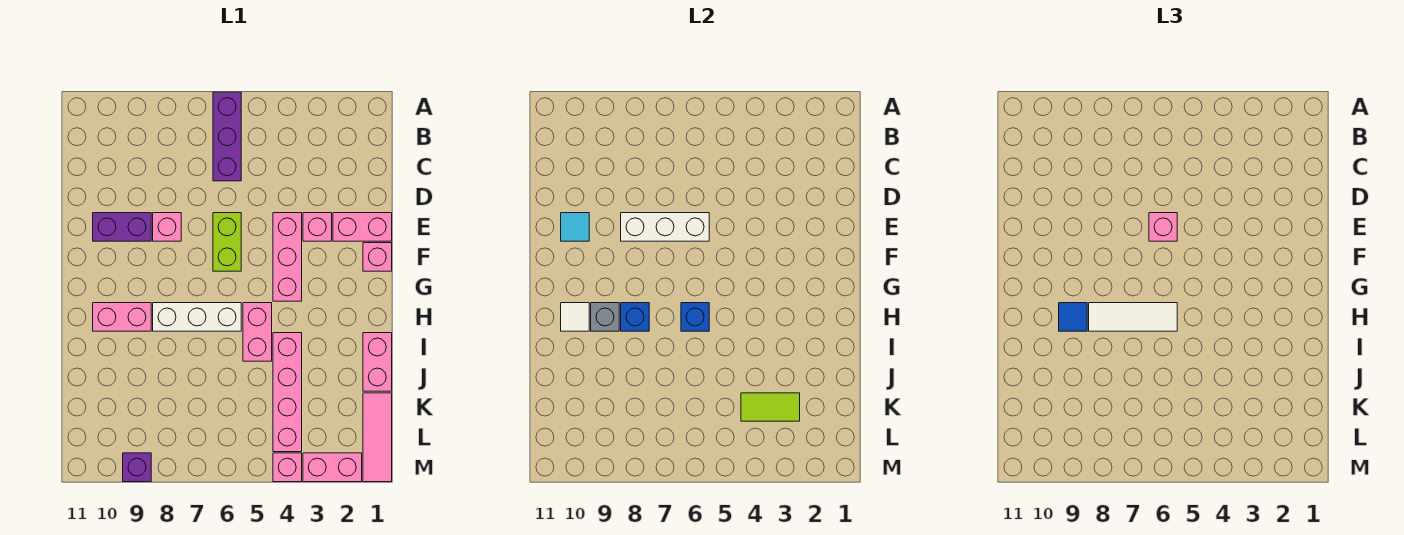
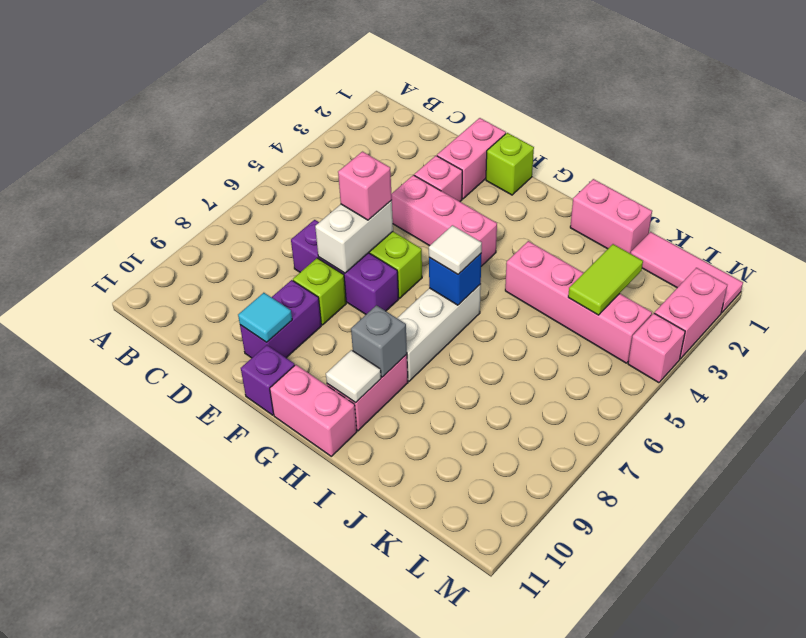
purple brick A6:C6 level 1 -> purple brick D7:F7 level 1
white brick E6:E8 level 2 -> white brick E6:E7 level 2
pink brick E8 level 1 -> lime brick E8 level 1
pink brick F1 level 1 -> lime brick F1 level 1
pink brick H5:I5 level 1 -> pink brick G11:H11 level 1
white tile H6:H8 level 3 -> white tile H6 level 3
blue brick H8 level 2 -> none
blue tile H9 level 3 -> none
purple brick M9 level 1 -> purple brick F11 level 1

